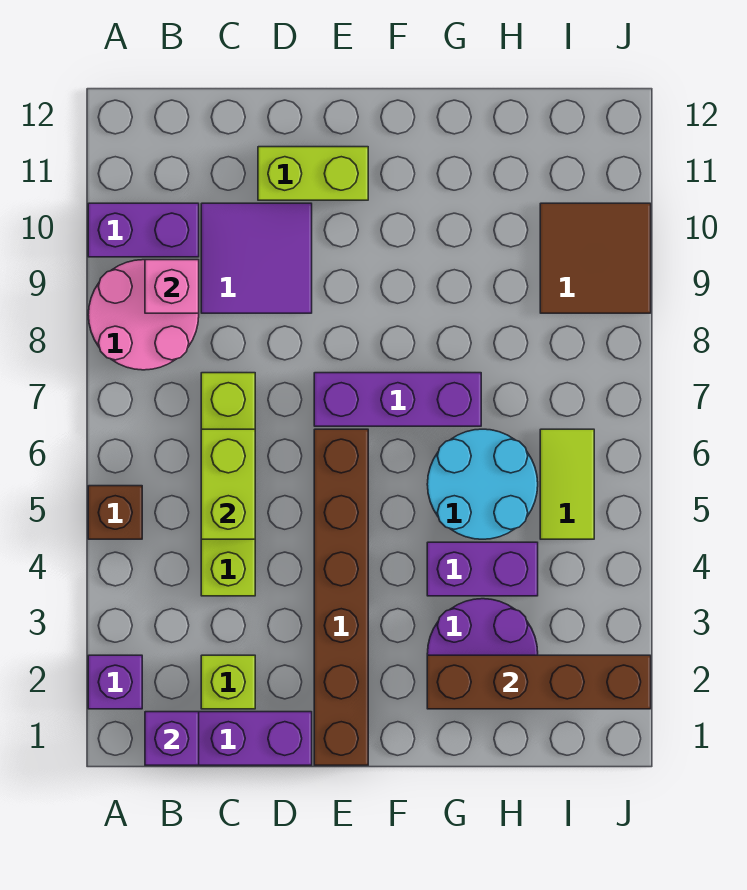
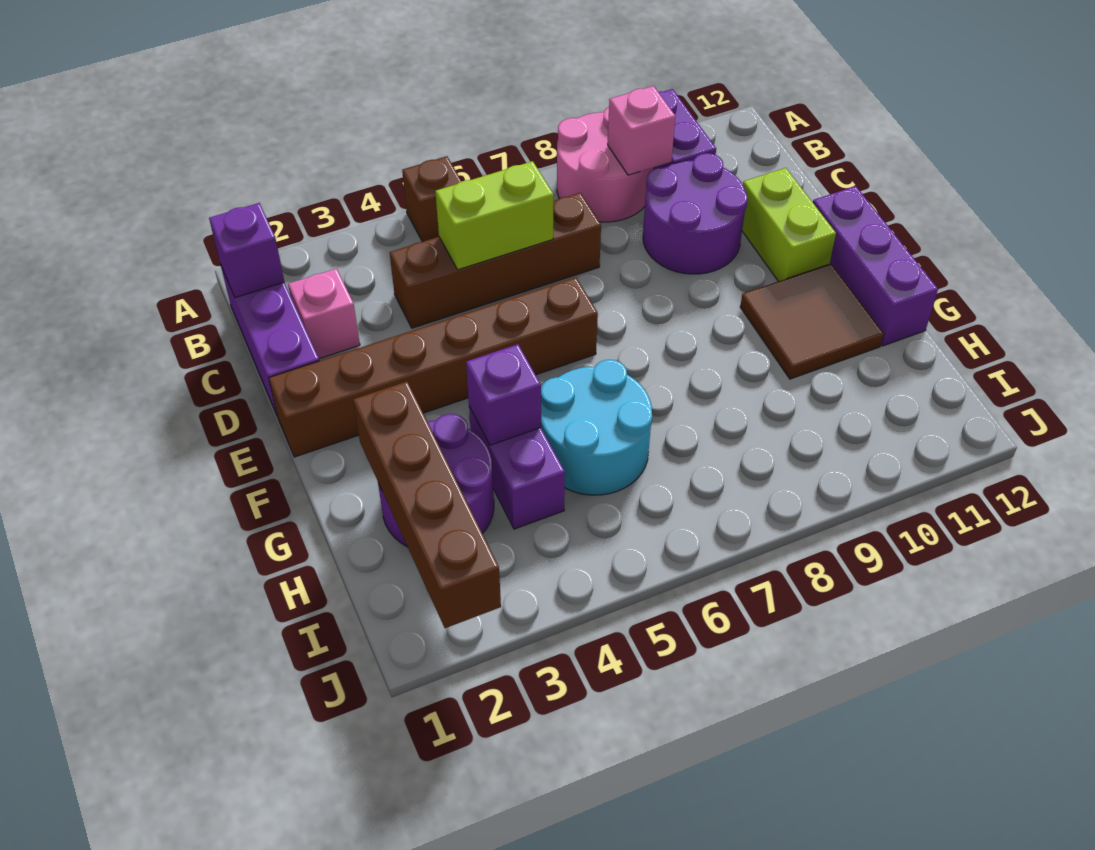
purple brick A2 level 1 -> purple brick G4 level 2
lime brick C2 level 1 -> pink brick C2 level 1
lime brick C4:C7 level 1 -> brown brick C4:C7 level 1
purple tile C9:D10 level 1 -> purple round brick C9:D10 level 1
purple brick E7:G7 level 1 -> purple brick E12:G12 level 1
lime tile I5:I6 level 1 -> none
brown tile I9:J10 level 1 -> brown tile F10:G11 level 1

